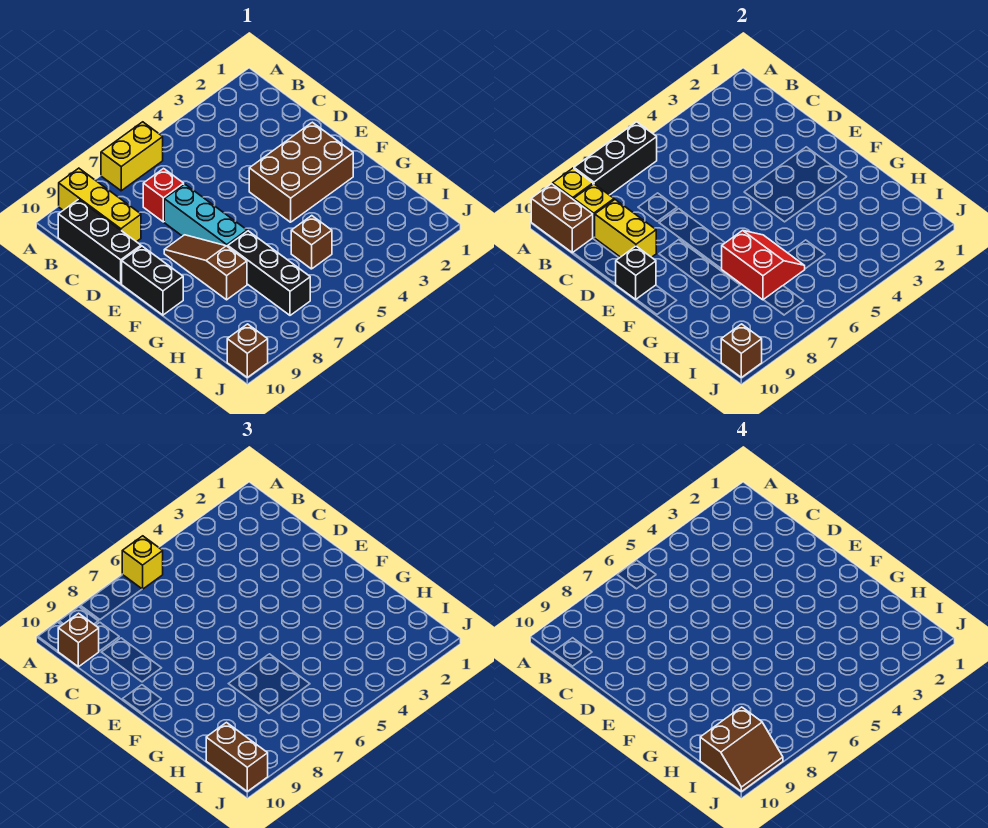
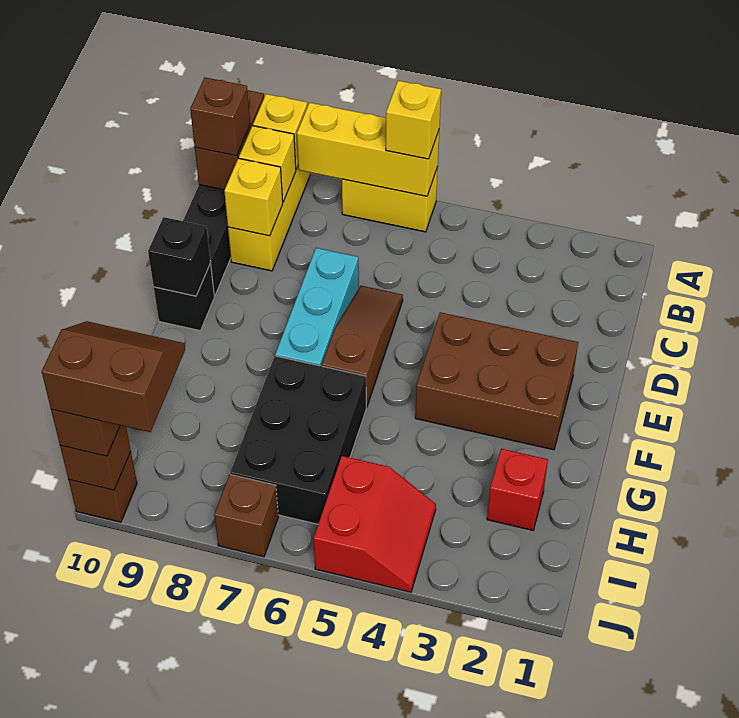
black brick A6:A8 level 2 -> yellow brick A6:A8 level 2
red brick C7 level 1 -> red brick H2 level 1
yellow brick C9:D9 level 2 -> yellow brick C9 level 2
brown slope E8:G8 level 1 top G -> brown slope D6:F6 level 1 top F
black brick E10:F10 level 1 -> black brick E10 level 1
red slope G6:H7 level 2 top 7 -> red slope I4:J5 level 1 top 5
black brick G7:I7 level 1 -> black brick G6:I7 level 1
brown brick H5 level 1 -> brown brick J7 level 1
brown slope I9:J10 level 4 top I -> brown slope I9:J10 level 4 top J

